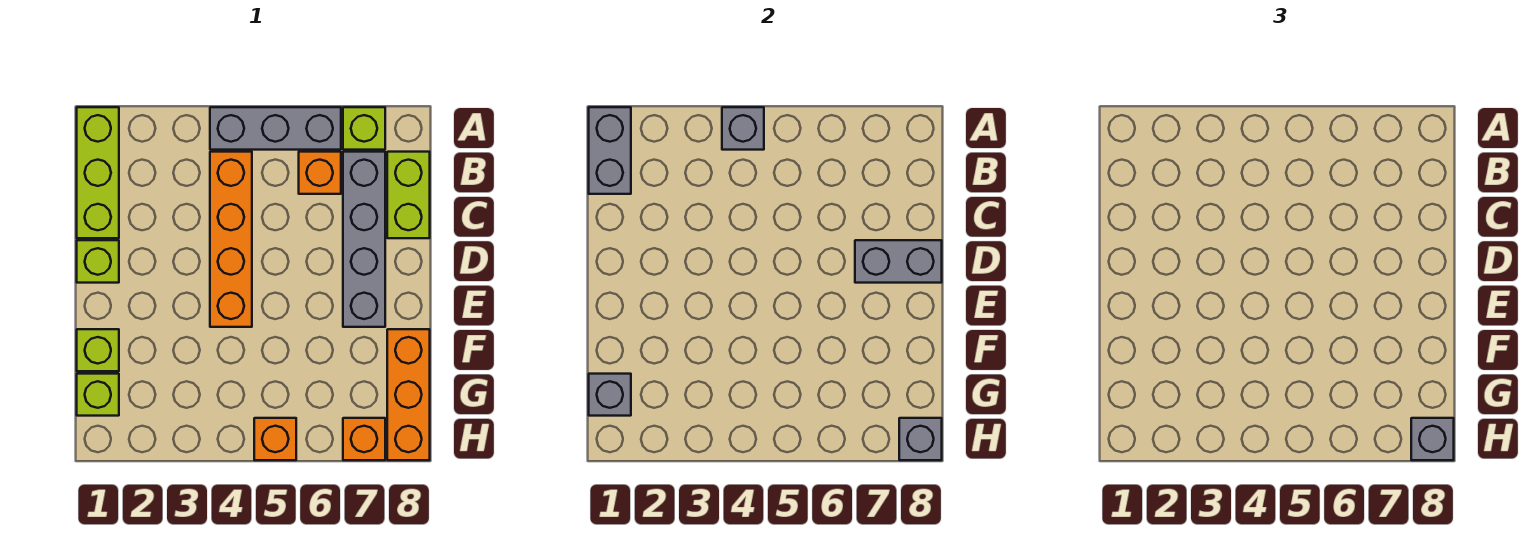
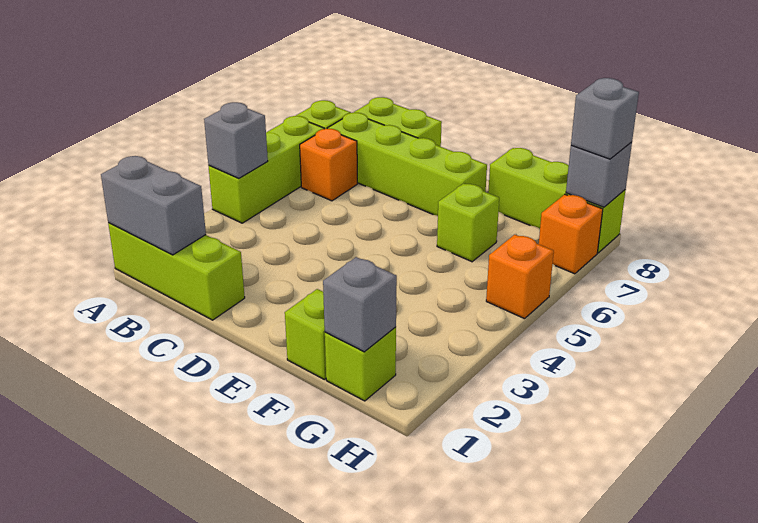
grey brick A4:A6 level 1 -> lime brick A4:A6 level 1
orange brick B4:E4 level 1 -> none
grey brick B7:E7 level 1 -> lime brick B7:E7 level 1
lime brick D1 level 1 -> lime brick F6 level 1
grey brick D7:D8 level 2 -> none
orange brick F8:H8 level 1 -> lime brick F8:H8 level 1

